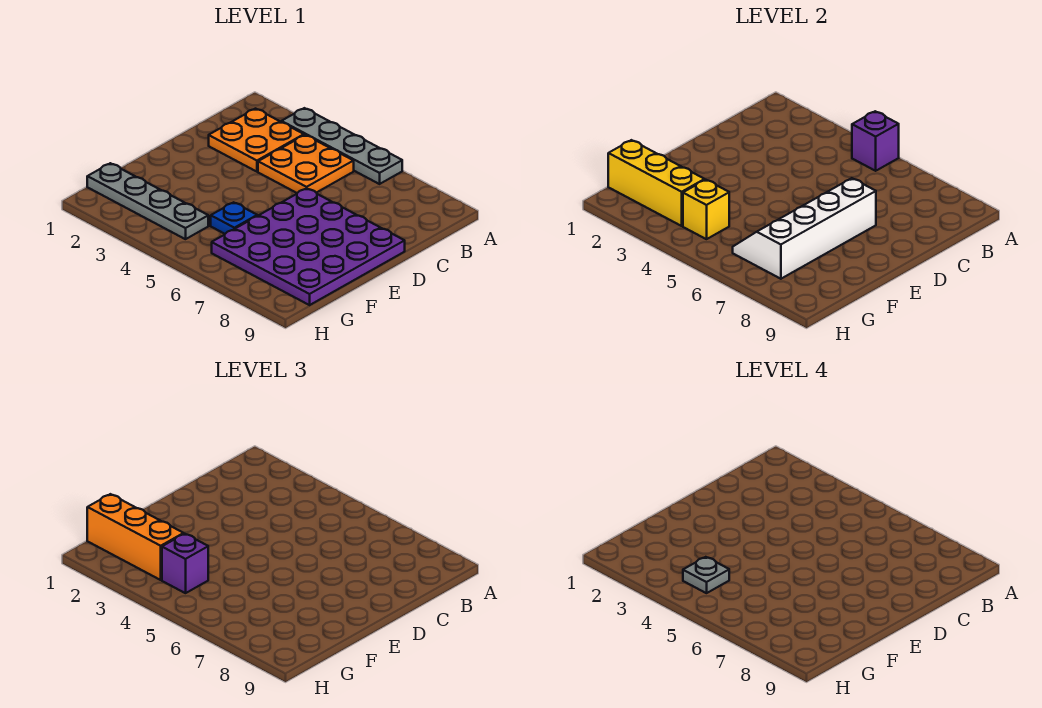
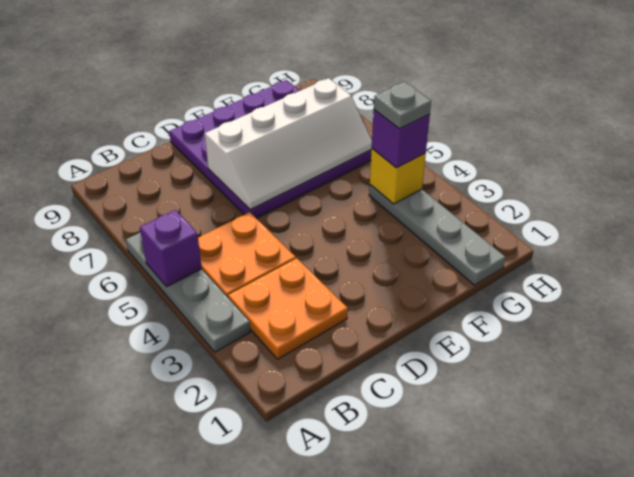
blue plate F5 level 1 -> none
yellow brick G1:G3 level 2 -> none
orange brick G1:G3 level 3 -> none

